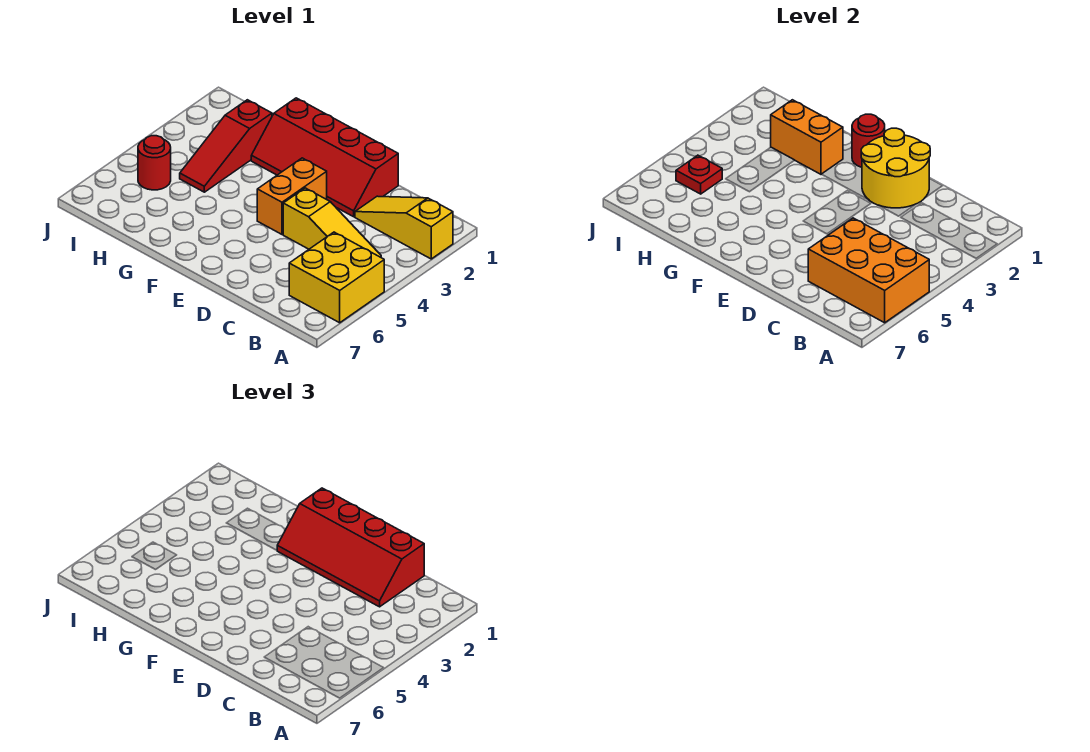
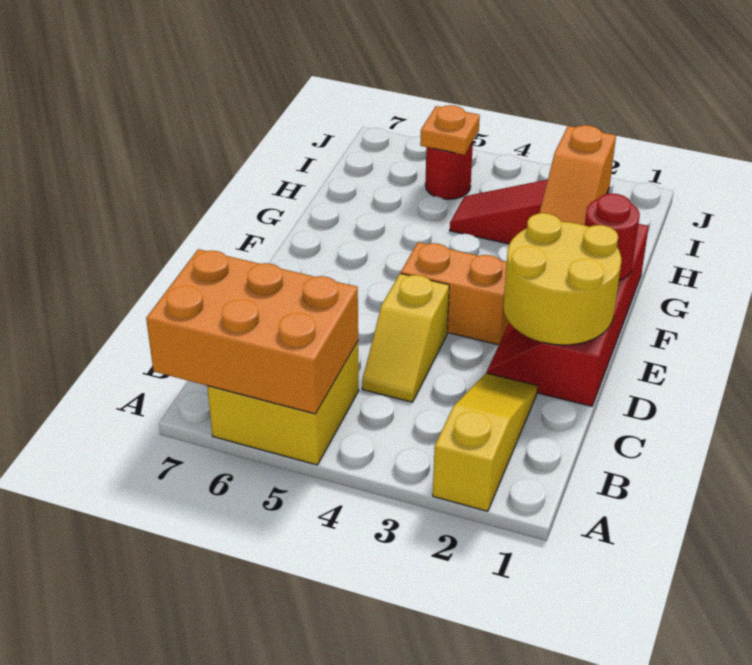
orange brick A5:C6 level 2 -> orange brick A5:B7 level 2
yellow slope B4:D4 level 1 top D -> yellow slope C4:D4 level 1 top D
red slope C1:F2 level 3 top 1 -> none
orange brick G2:H2 level 2 -> orange slope G2:H2 level 2 top H
red plate I5 level 2 -> orange plate I5 level 2

